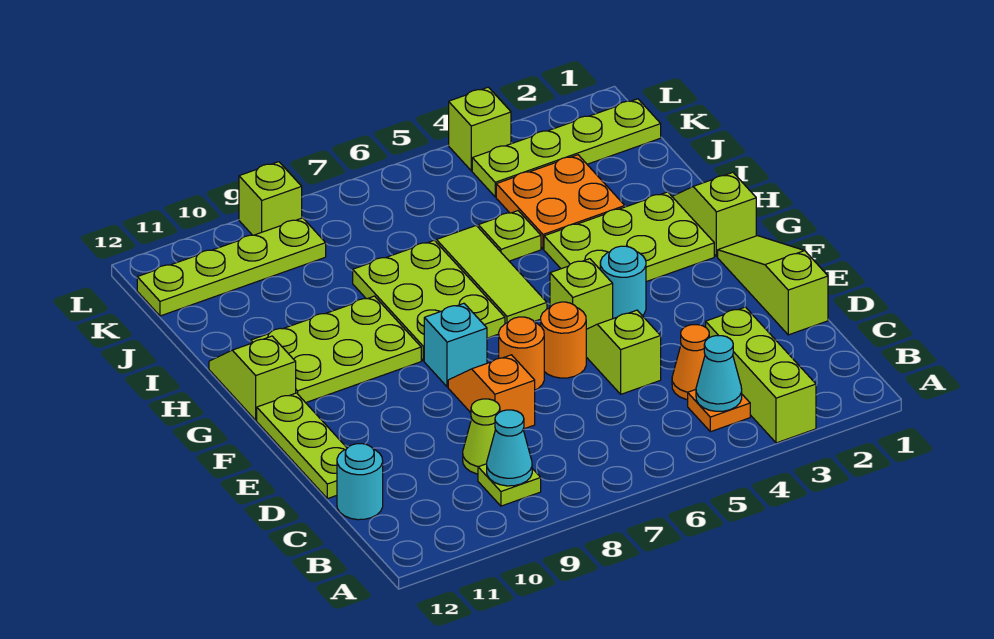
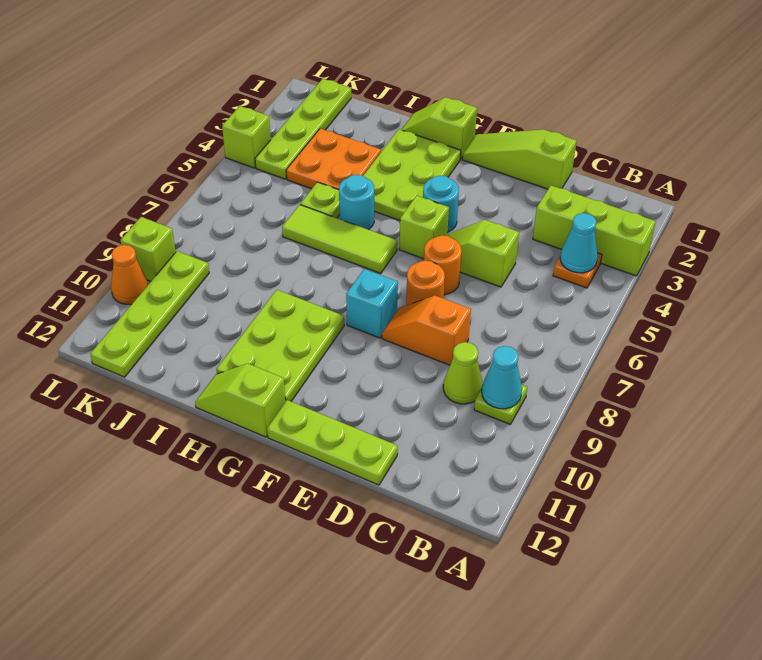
orange cone C4 level 1 -> orange cone L10 level 1
cyan round brick C12 level 1 -> cyan round brick H5 level 1
lime plate G7:I8 level 1 -> none

